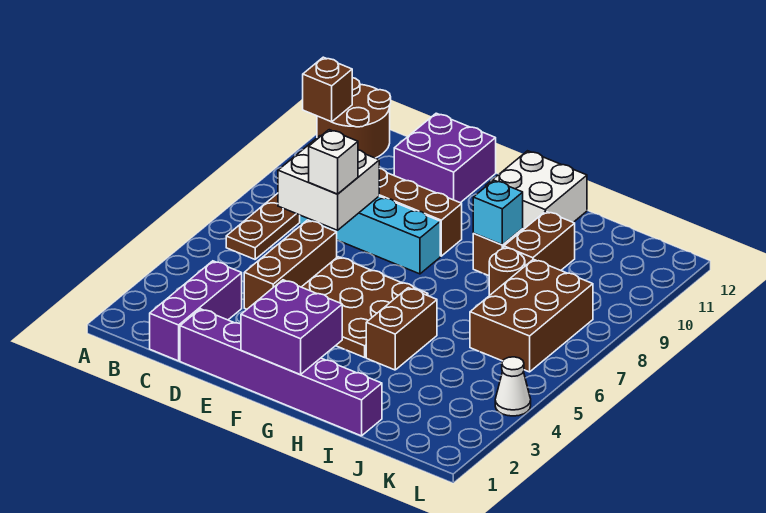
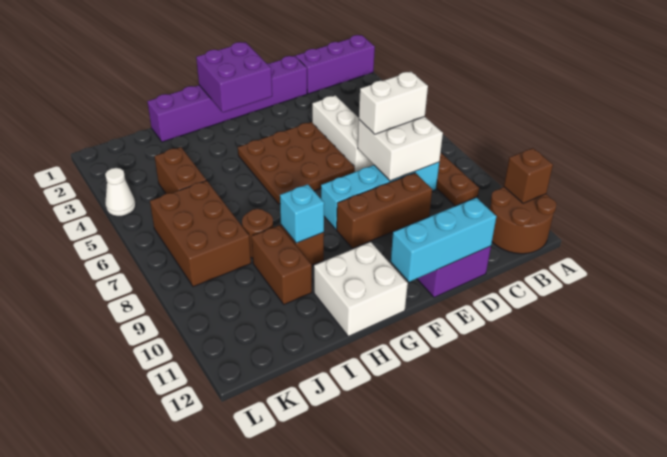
purple brick C1:C3 level 1 -> purple brick A1:C1 level 1
brown brick D4:D6 level 1 -> white brick D4:D6 level 1
white brick D7 level 3 -> white brick C7:D7 level 3
none -> cyan brick D12:F12 level 2
brown brick H4:H5 level 1 -> brown brick J4:J5 level 1

